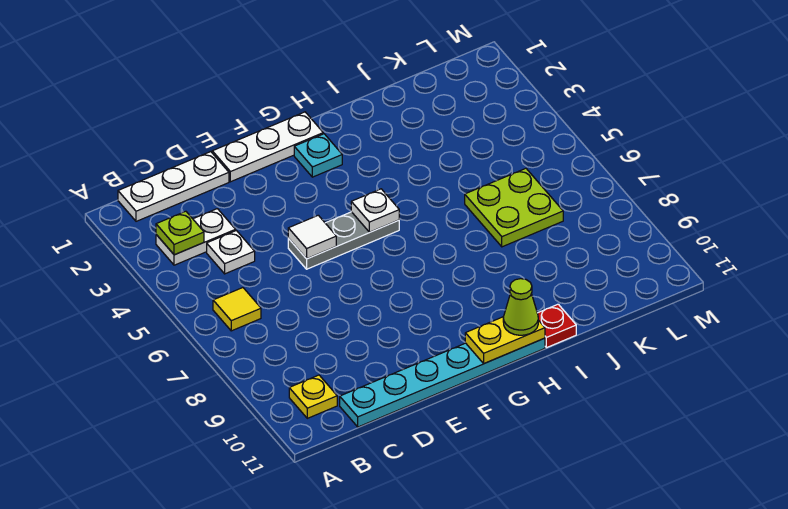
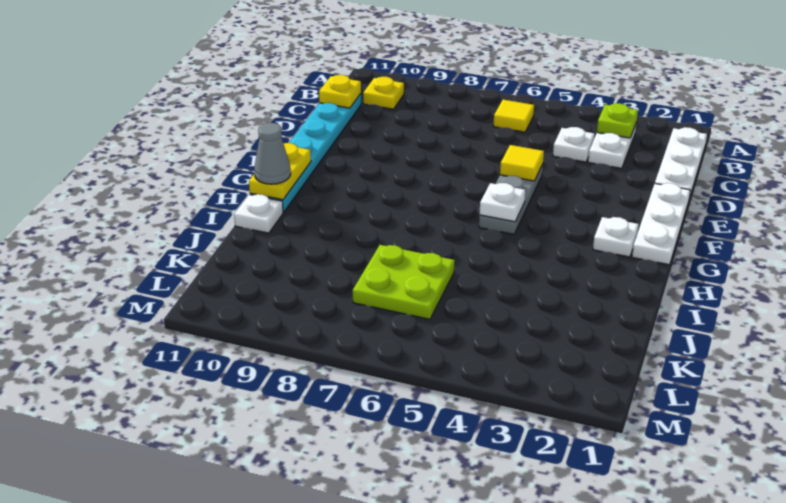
none -> yellow plate C11 level 2
white tile E5 level 2 -> yellow tile E5 level 2
cyan plate G2 level 1 -> white plate G2 level 1
lime cone H11 level 3 -> grey cone H11 level 3
red plate I11 level 1 -> white plate I11 level 1

